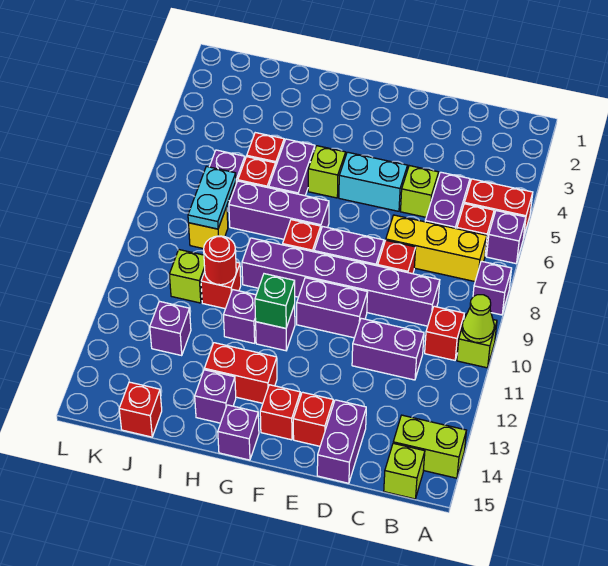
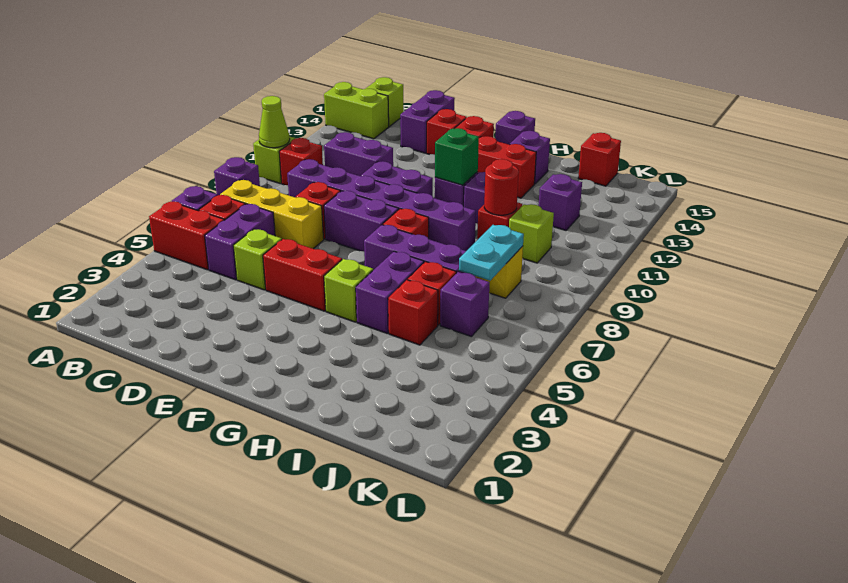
cyan brick E5:F5 level 1 -> red brick E5:F5 level 1

